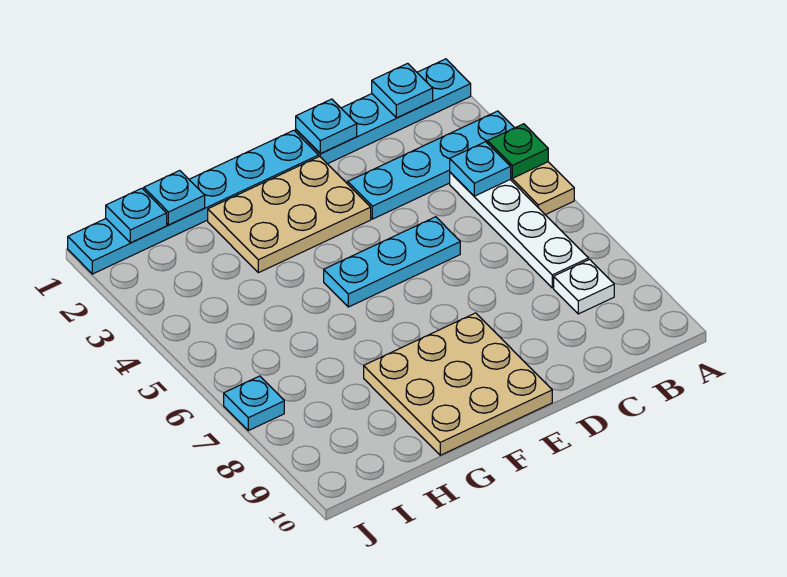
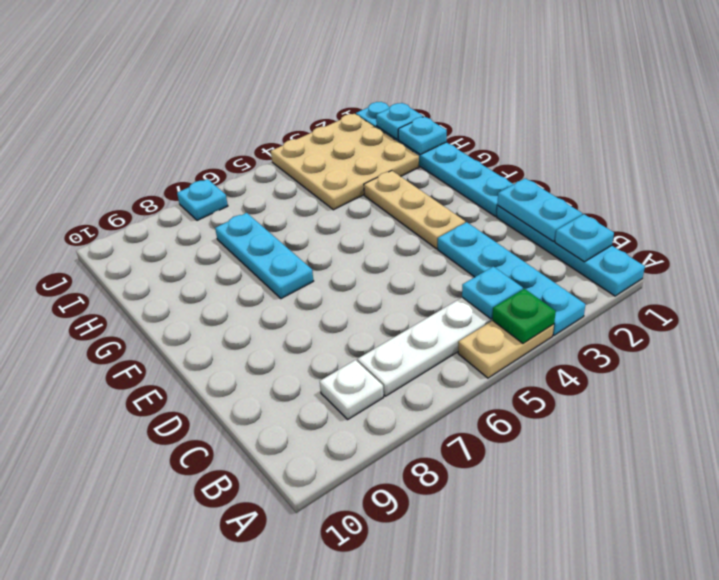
cyan plate D1 level 2 -> cyan plate C1:D1 level 2
cyan plate D5:F5 level 1 -> cyan plate F7:H7 level 1
tan plate E2:G3 level 1 -> tan plate E3:G3 level 1
tan plate E8:G10 level 1 -> tan plate H2:J4 level 1

